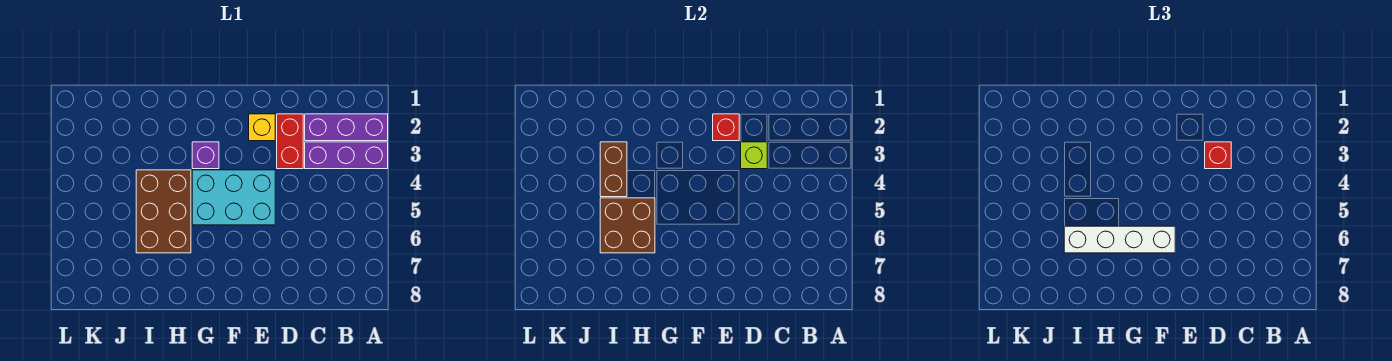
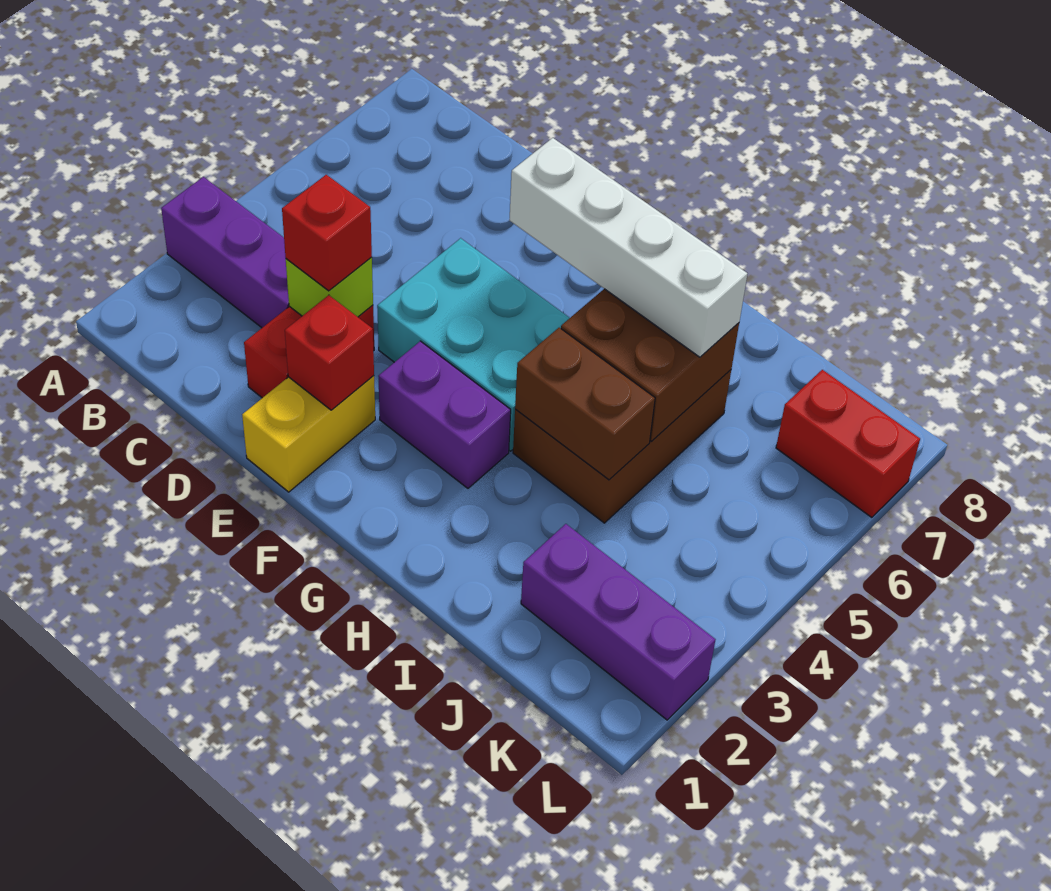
purple brick A2:C2 level 1 -> purple brick J2:L2 level 1
yellow brick E2 level 1 -> yellow brick E1:E2 level 1
purple brick G3 level 1 -> purple brick F3:G3 level 1
brown brick I3:I4 level 2 -> brown brick H4:I4 level 2
none -> red brick K7:L7 level 1

